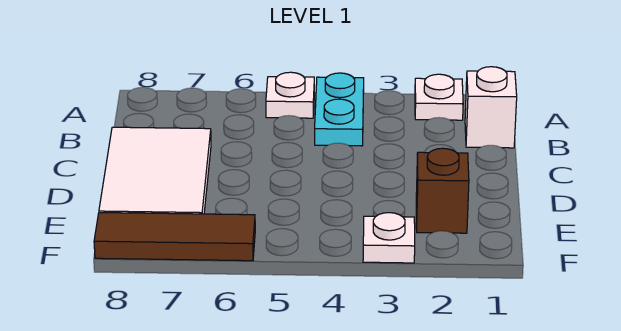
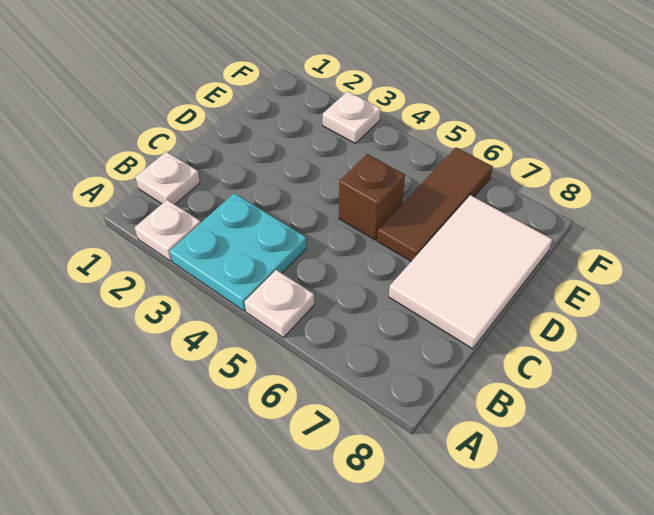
cyan plate A4:B4 level 1 -> cyan plate A3:B4 level 1
white brick B1 level 1 -> white plate B1 level 1
brown brick E2 level 1 -> brown brick D5 level 1
brown tile F6:F8 level 1 -> brown tile D6:F6 level 1

